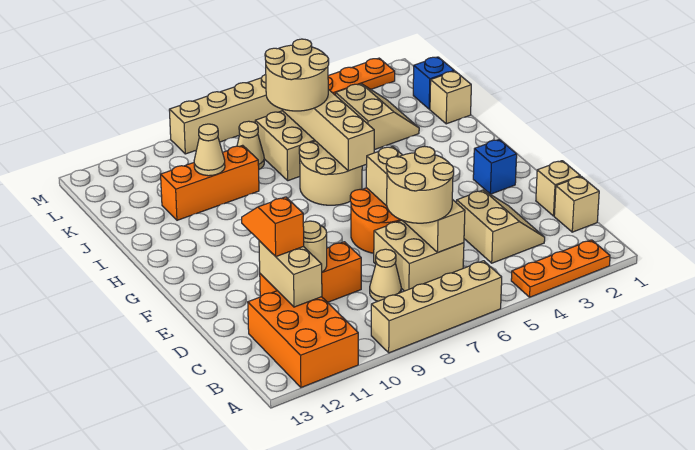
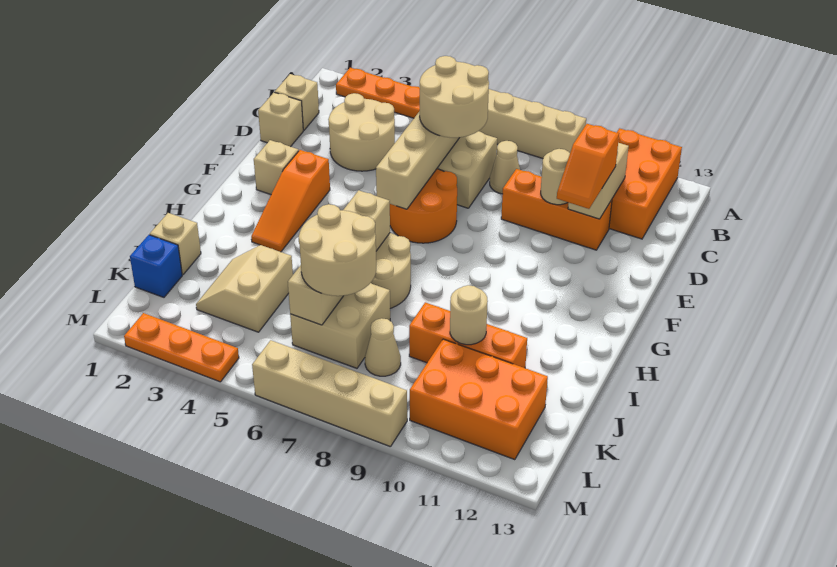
tan slope C3:D4 level 1 top 4 -> tan round brick C3:D4 level 1
blue brick F2 level 1 -> tan brick F2 level 1
none -> orange slope F3:H3 level 1 top F
tan cone J10 level 2 -> tan round brick J10 level 2
none -> orange brick K10:L12 level 1

